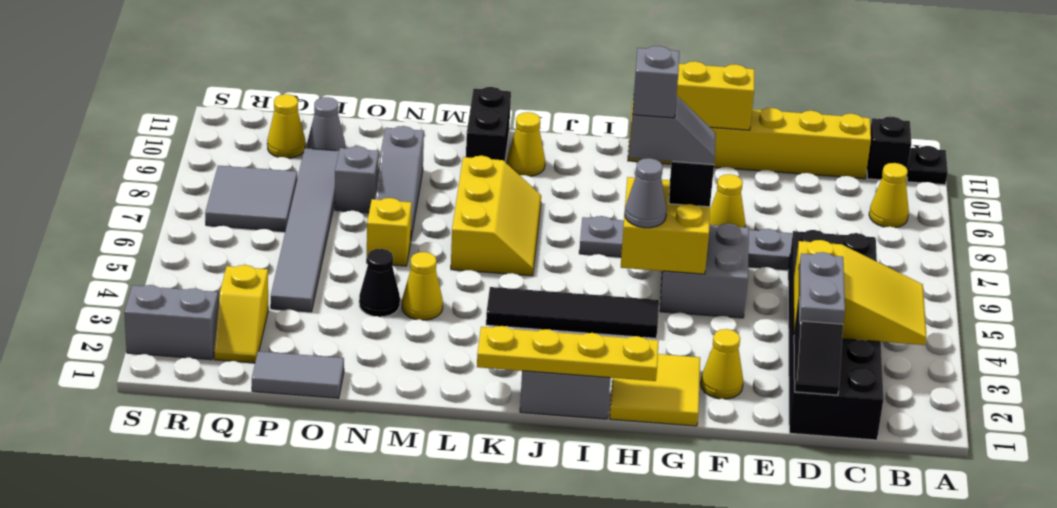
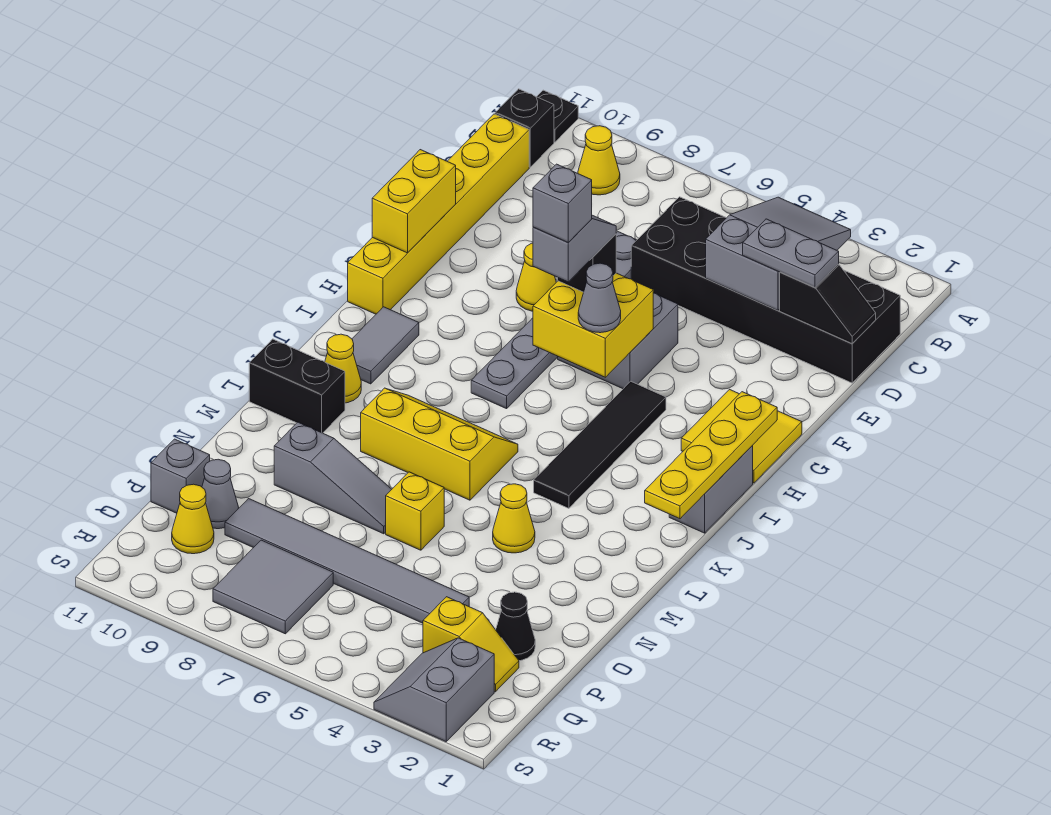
yellow slope B3:D4 level 2 top D -> grey slope B3:D4 level 2 top D
yellow cone F2 level 1 -> none
black cone N4 level 1 -> black cone P2 level 1
grey tile O1:P1 level 1 -> grey tile I10:J10 level 1
grey brick O8 level 1 -> grey brick P11 level 1

